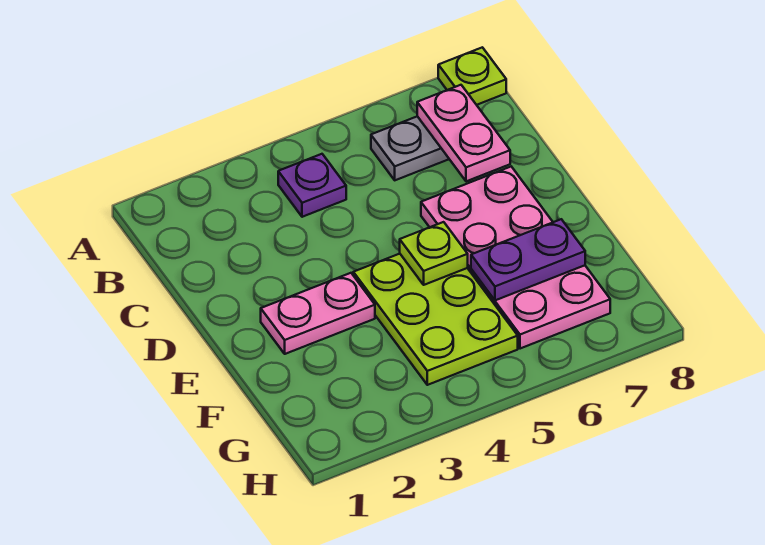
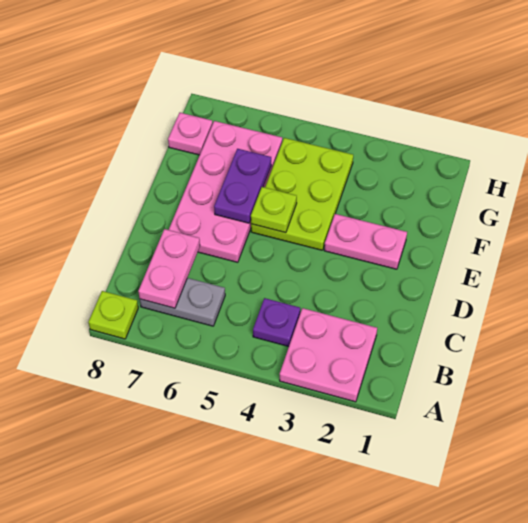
none -> pink plate A2:B3 level 1
purple plate F6:F7 level 2 -> purple plate E6:F6 level 2
none -> pink plate G8 level 1

